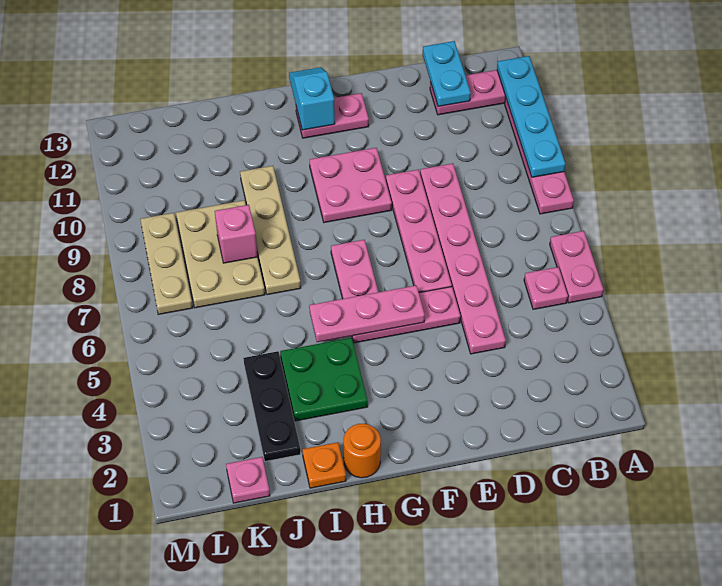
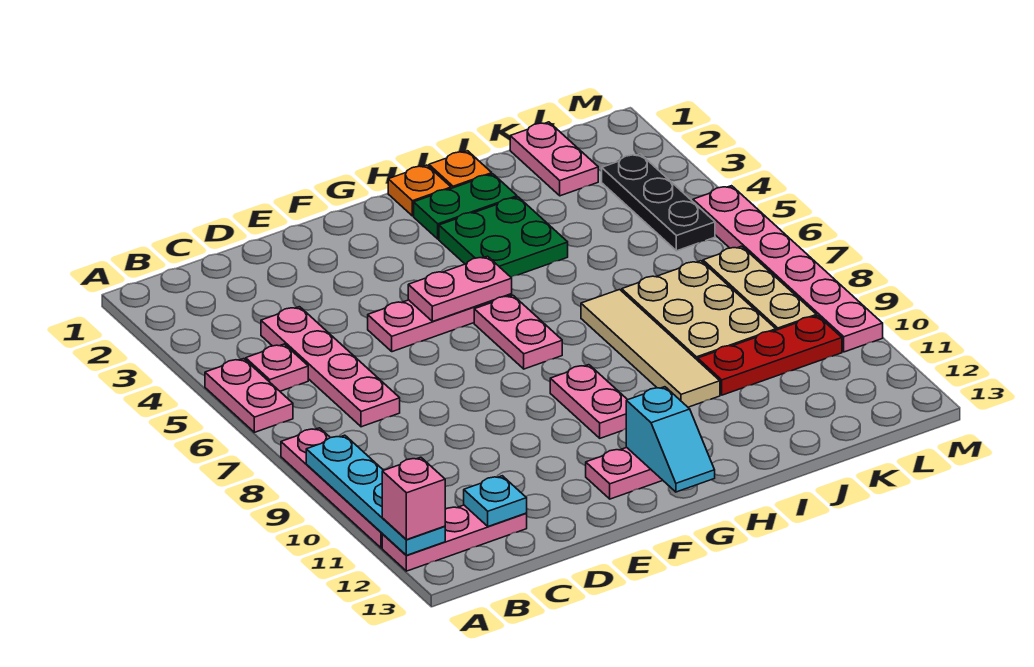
cyan plate C12:C13 level 2 -> cyan plate C12 level 2
pink plate D4:D9 level 1 -> pink plate M5:M10 level 1
pink plate E6:E9 level 1 -> pink plate C4:C7 level 1
pink plate F5:H5 level 2 -> pink plate F5:G5 level 2
pink plate F9:G10 level 1 -> pink plate G9:G10 level 1
orange round brick H1 level 1 -> orange plate H1 level 1
none -> green plate H2:I2 level 1
tan plate I7:I10 level 1 -> tan tile I7:I10 level 1
black plate J2:J4 level 1 -> black plate L3:L5 level 1
pink brick J8 level 2 -> pink brick A12 level 3
none -> red plate J10:L10 level 1
pink plate K1 level 1 -> pink plate K1:K2 level 1

